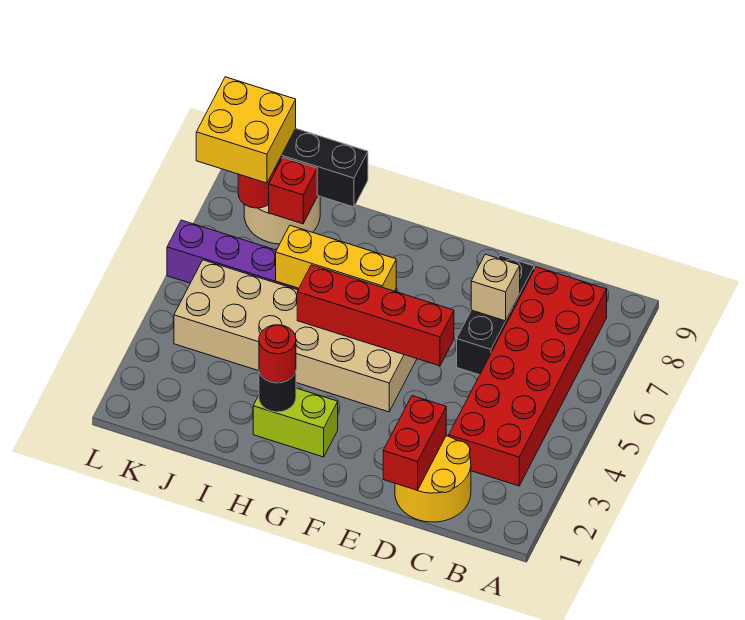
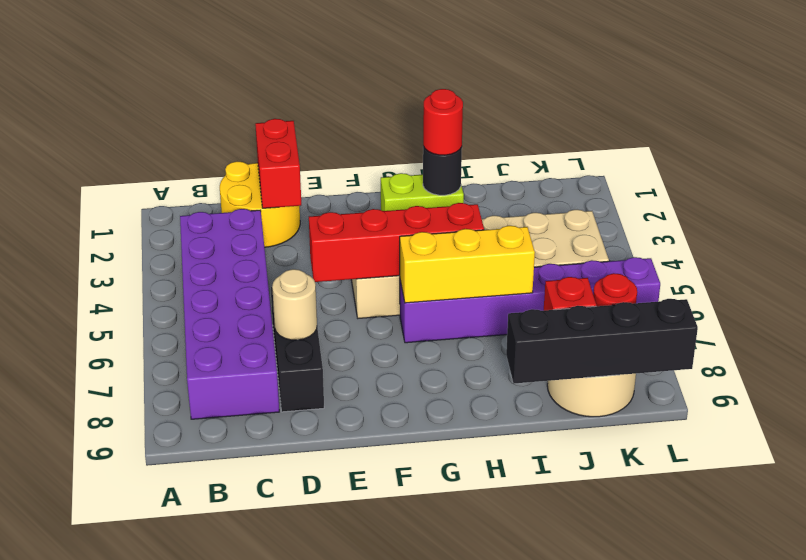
red brick B3:C8 level 1 -> purple brick B3:C8 level 1
tan brick D7 level 2 -> tan round brick D7 level 2
yellow brick K8:L9 level 3 -> none

